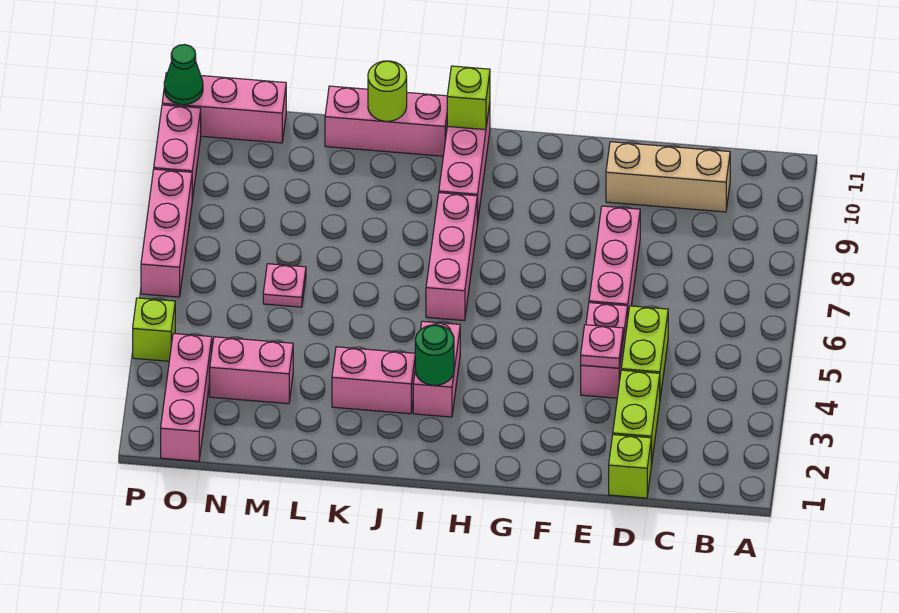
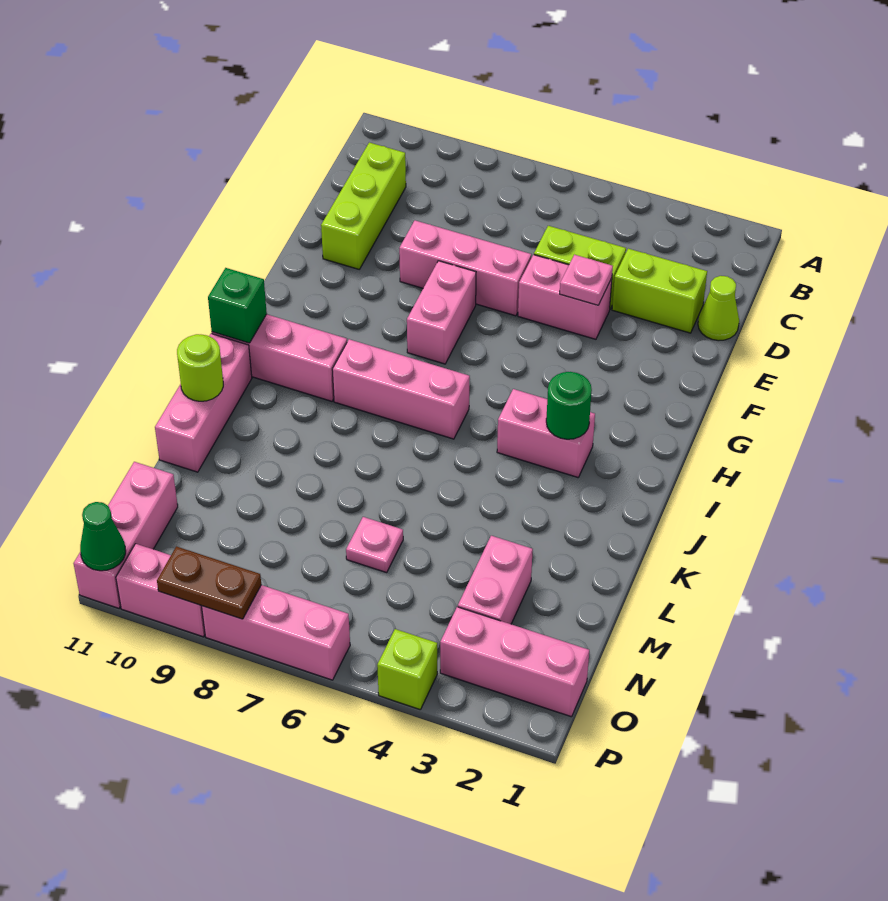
tan brick C10:E10 level 1 -> lime brick C10:E10 level 1
lime brick D1 level 1 -> lime cone D1 level 1
lime brick I11 level 2 -> green brick I11 level 2
pink brick J3:K3 level 1 -> pink brick F7:G7 level 1
none -> brown plate P8:P9 level 2

